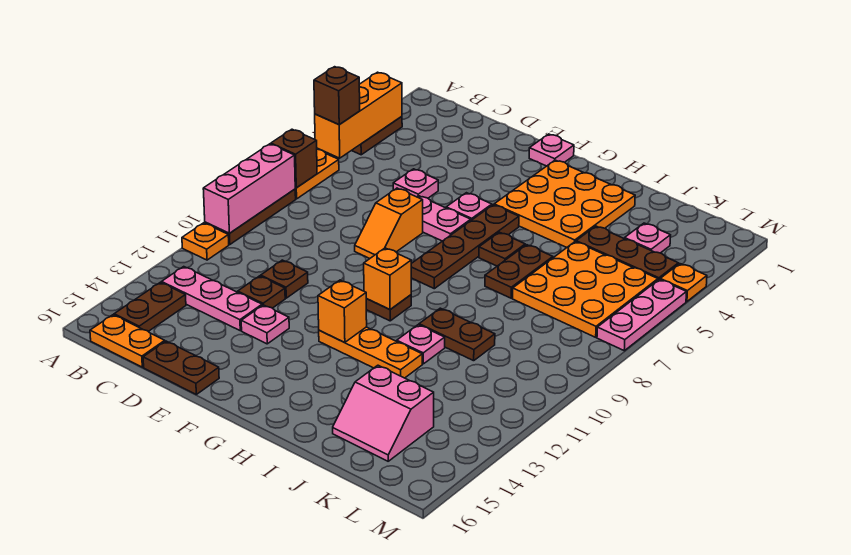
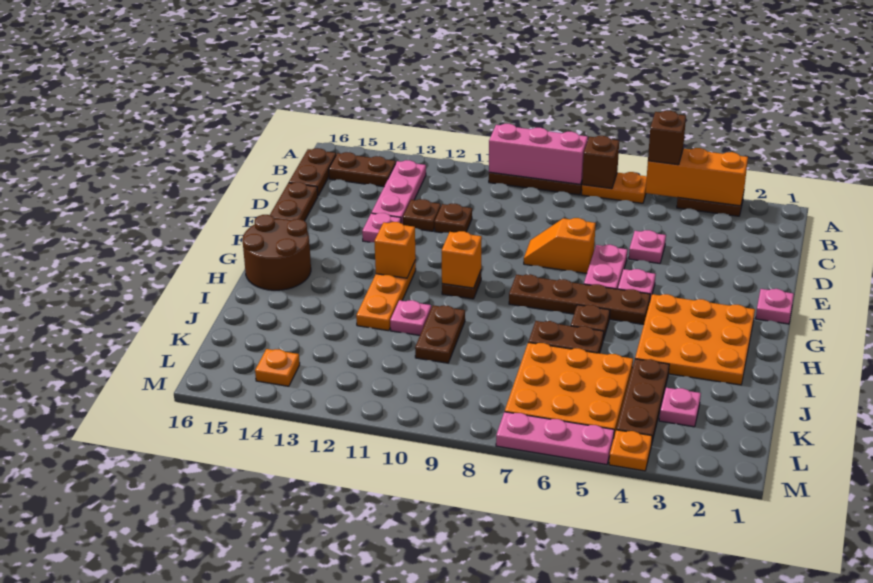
orange plate A11 level 1 -> orange plate L14 level 1
orange plate B16:C16 level 1 -> brown plate B16:C16 level 1
none -> brown round brick G15:H16 level 1
pink slope J14:K15 level 1 top 14 -> none

